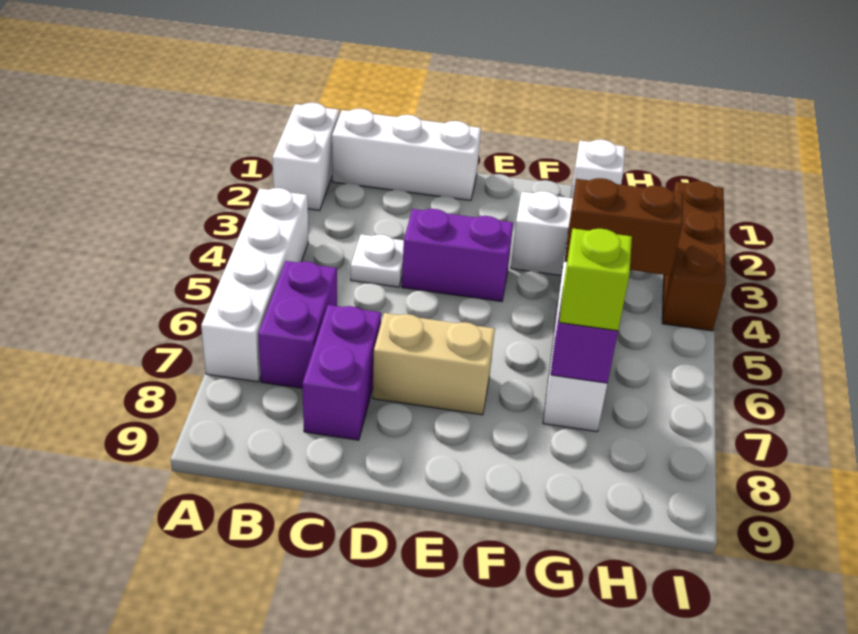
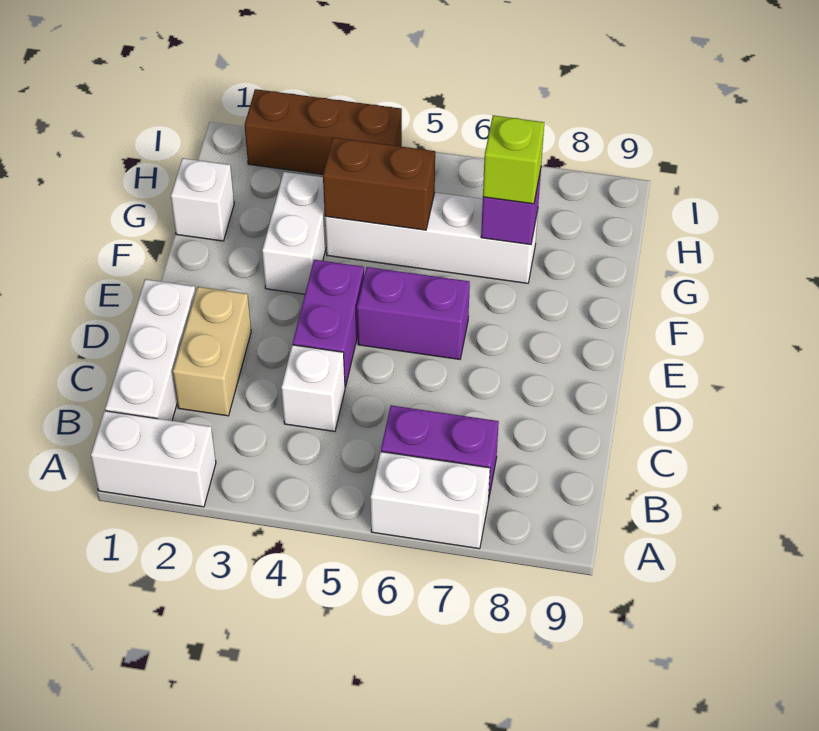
white brick A4:A7 level 1 -> white brick A6:A7 level 1
white plate C4 level 1 -> white brick C4 level 1
purple brick C7:C8 level 1 -> purple brick E5:E6 level 1
tan brick D7:E7 level 1 -> tan brick C2:D2 level 1
brown brick G4:H4 level 2 -> brown brick G4:G5 level 2

